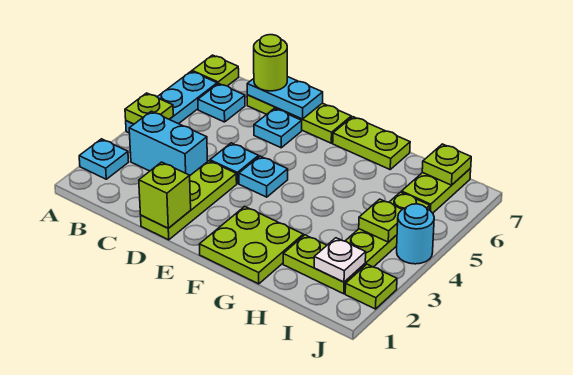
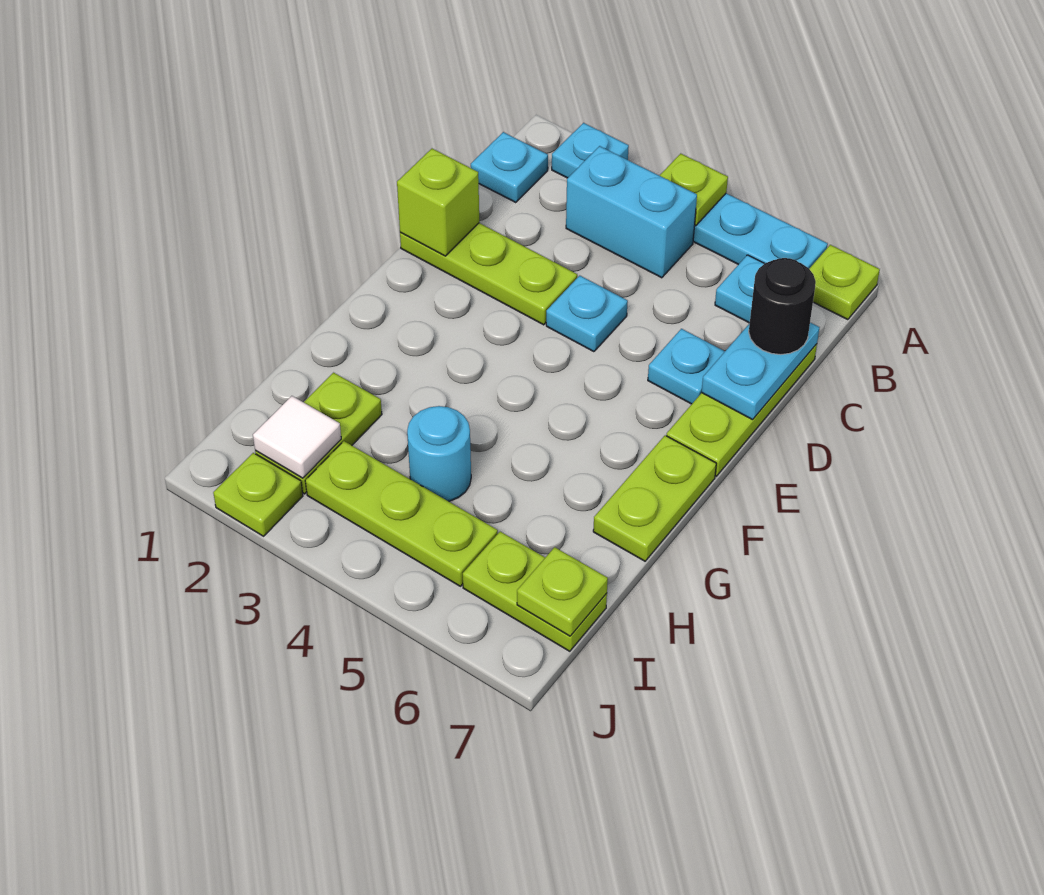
cyan brick B3:C3 level 1 -> cyan brick B3:B4 level 1
lime round brick C7 level 3 -> black round brick C7 level 3
cyan plate E4 level 1 -> cyan plate B1 level 1
lime plate F1:G2 level 1 -> none
white plate I2 level 2 -> white tile I2 level 2
lime plate I4 level 2 -> none
cyan round brick J4 level 1 -> cyan round brick H4 level 1

